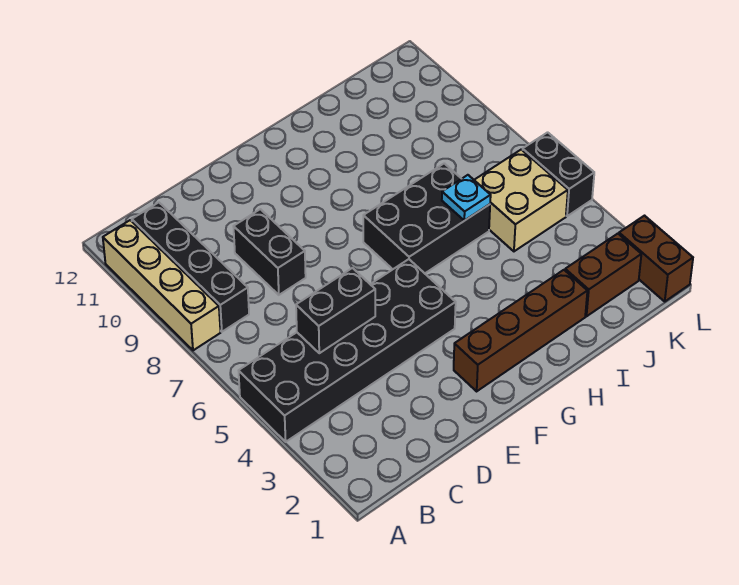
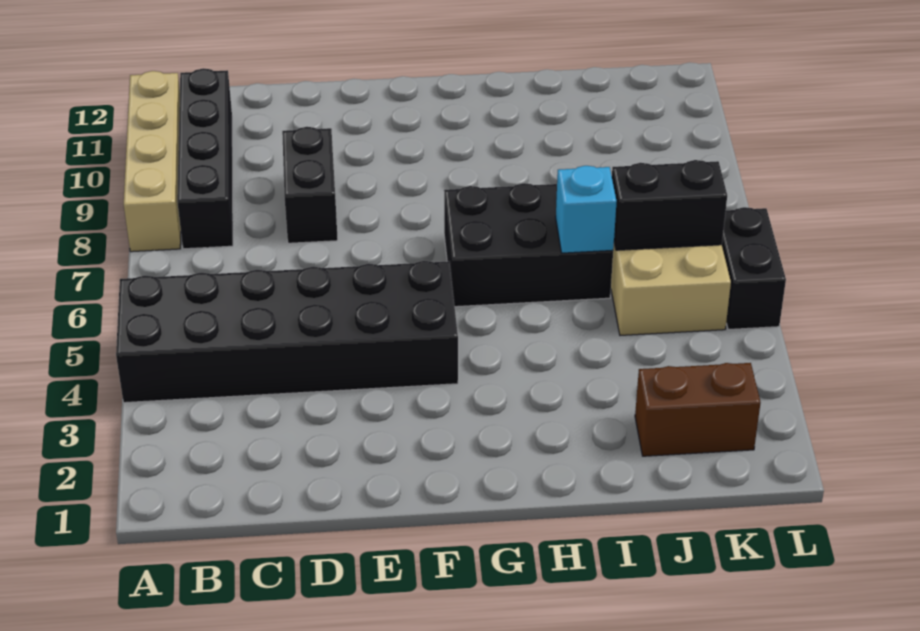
black brick C5:D5 level 2 -> black brick J6:K6 level 2
brown brick F2:I2 level 1 -> none
cyan plate I6 level 2 -> cyan brick I6 level 2
brown brick L1:L2 level 1 -> none

